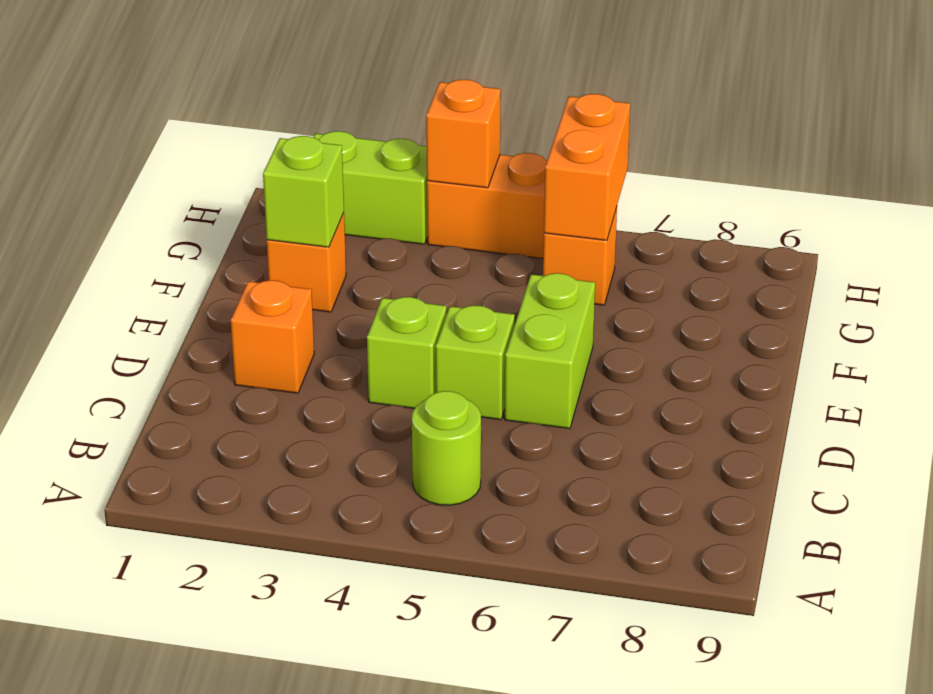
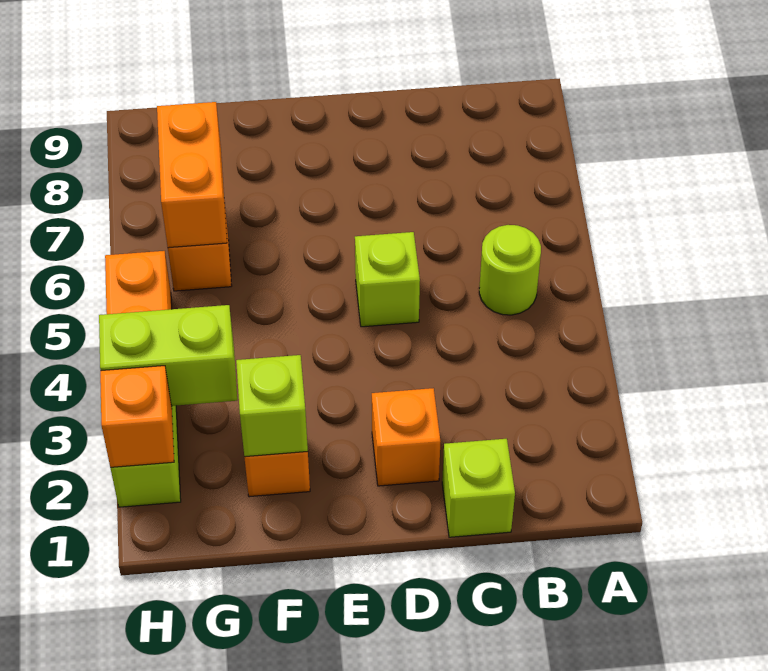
lime brick D4 level 1 -> lime brick C1 level 1
lime brick D6:E6 level 1 -> lime brick G3:H3 level 2
orange brick G6:H6 level 2 -> orange brick G6:G7 level 2
orange brick H4 level 2 -> orange brick H2 level 2

